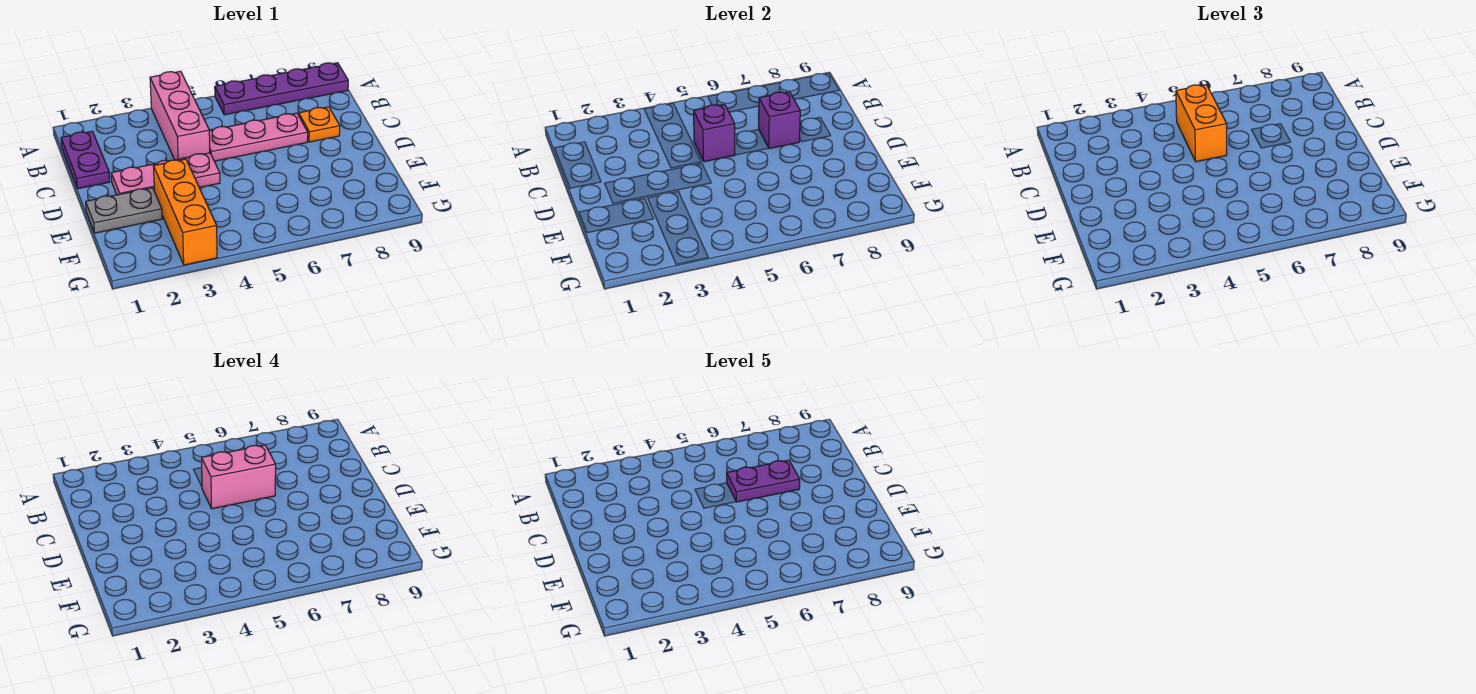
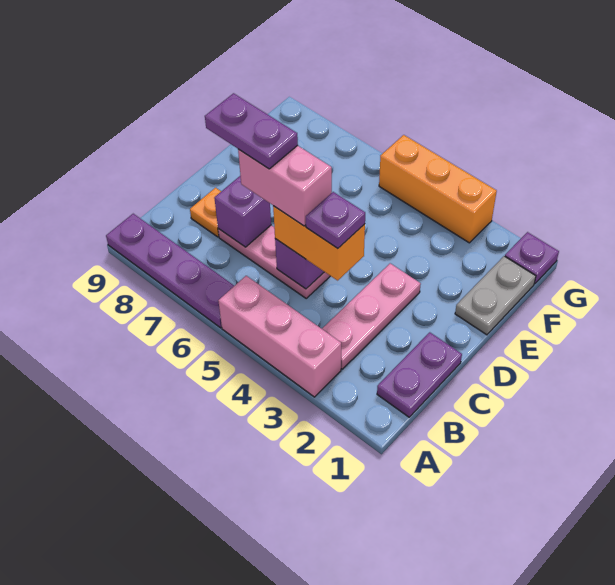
pink brick A4:C4 level 1 -> pink brick A3:A5 level 1
orange brick B5:C5 level 3 -> orange brick C4:C5 level 3
none -> purple plate C4 level 4
pink plate D2:D4 level 1 -> pink plate B3:D3 level 1
grey plate E1:E2 level 1 -> grey plate E1:F1 level 1
orange brick E3:G3 level 1 -> orange brick G3:G5 level 1
none -> purple plate G1 level 1

